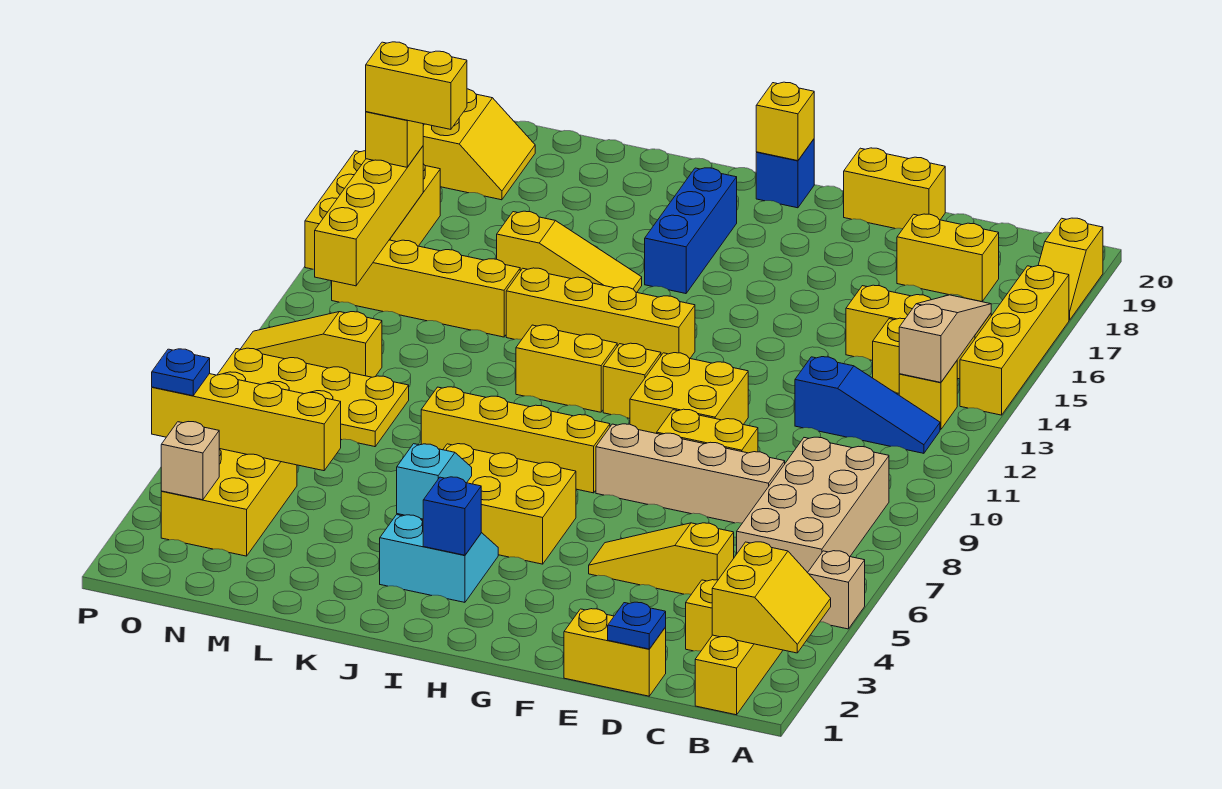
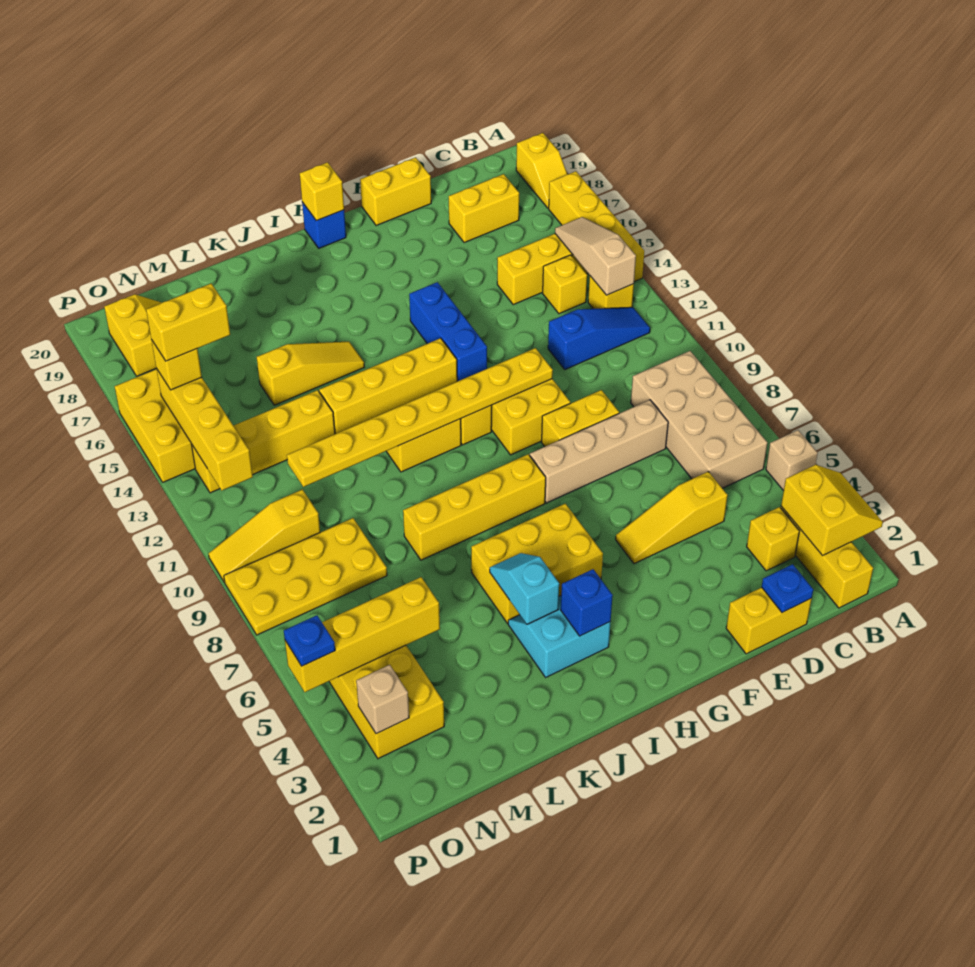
none -> yellow plate F11:M11 level 2
blue brick I16:I18 level 1 -> blue brick G13:G15 level 1

